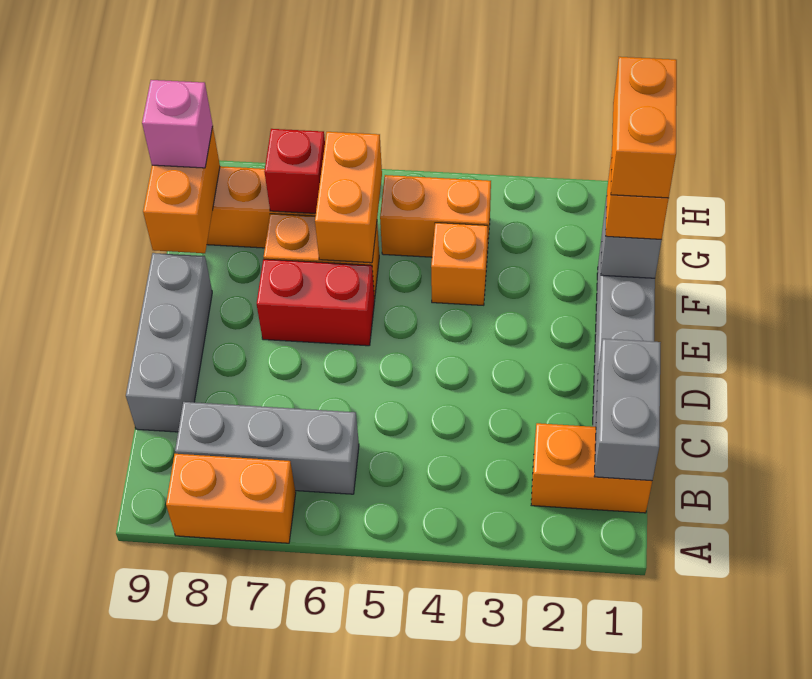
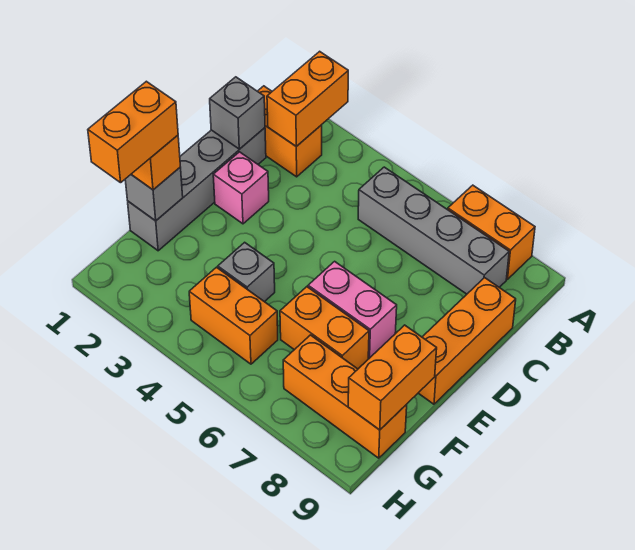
grey brick B1:C1 level 2 -> grey brick C1 level 2
grey brick B6:B8 level 1 -> grey brick B5:B8 level 1
grey brick C9:E9 level 1 -> orange brick C9:E9 level 1
red brick E6:E7 level 1 -> pink brick E6:E7 level 1
orange brick F4 level 1 -> grey brick F4 level 1
orange brick F6:G6 level 2 -> orange brick A2:B2 level 2
red brick G7 level 2 -> none
pink brick G9 level 3 -> pink brick D2 level 1

